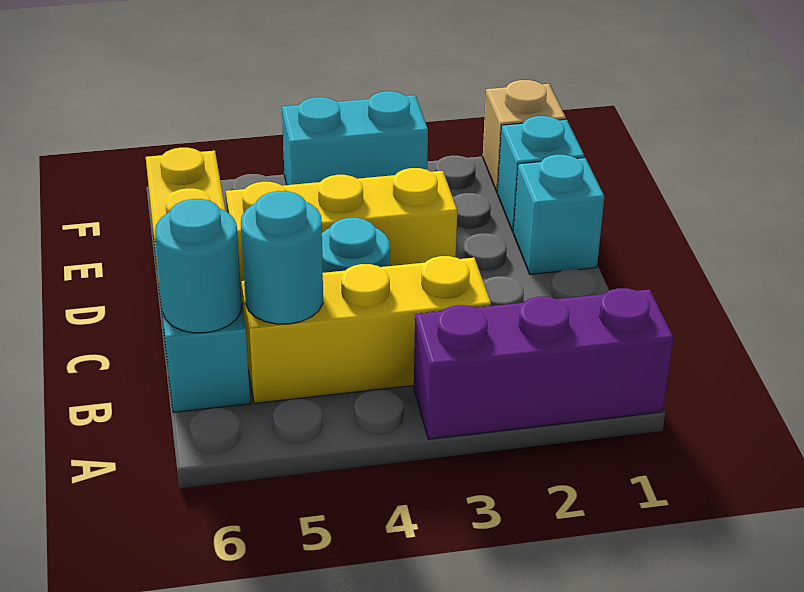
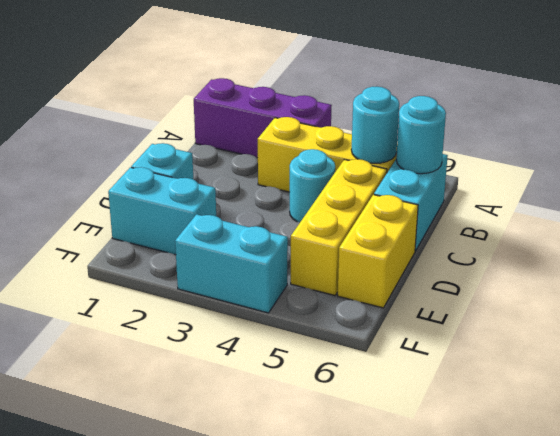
yellow brick D3:D5 level 1 -> yellow brick C5:E5 level 1
cyan brick E1 level 1 -> cyan brick E1:E2 level 1
tan brick F1 level 1 -> none

